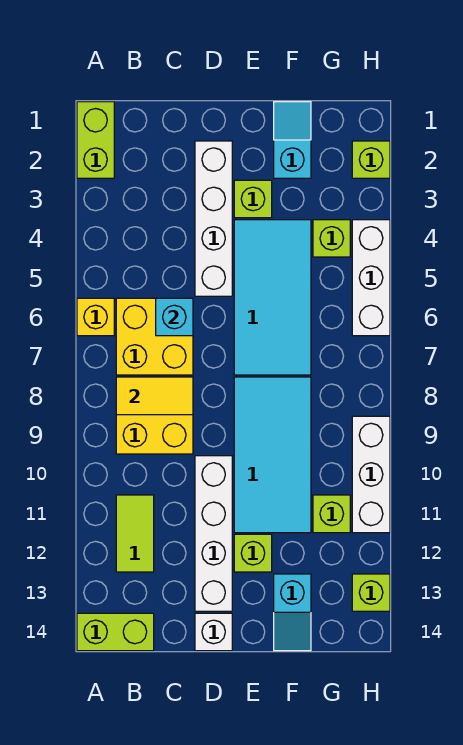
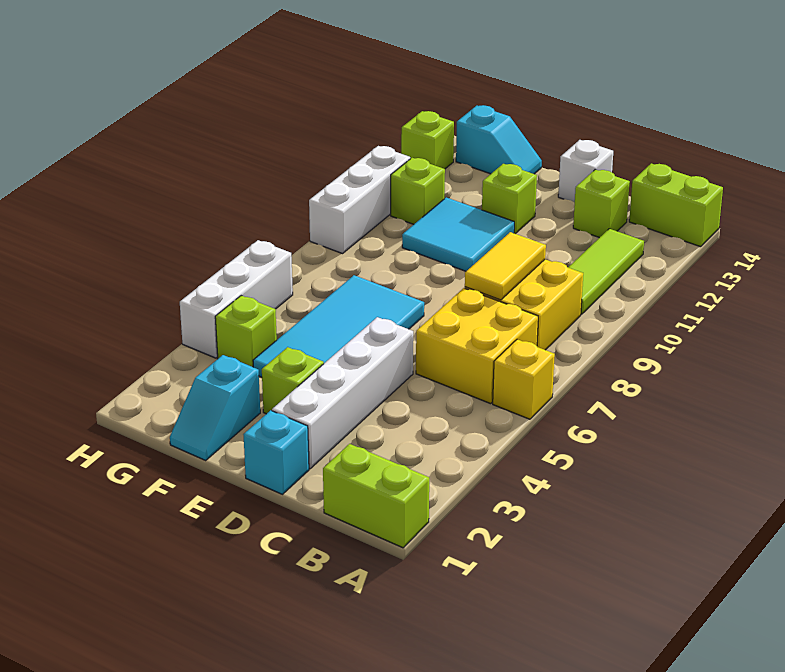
lime brick A1:A2 level 1 -> lime brick A1:B1 level 1
yellow tile B8:C8 level 2 -> yellow tile C8:C9 level 2
lime tile B11:B12 level 1 -> lime tile B10:B12 level 1
cyan brick C6 level 2 -> cyan brick D1 level 1
white brick D10:D13 level 1 -> none
cyan tile E8:F11 level 1 -> cyan tile E10:F11 level 1
cyan slope F13:F14 level 1 top 13 -> cyan slope F14:G14 level 1 top G
lime brick H2 level 1 -> lime brick C13 level 1

